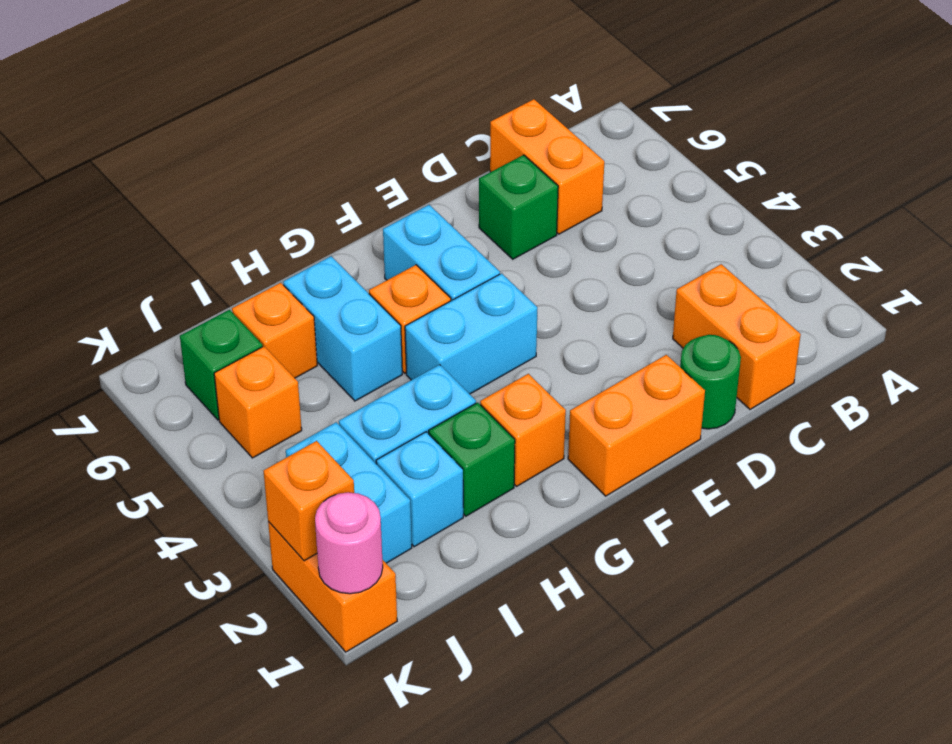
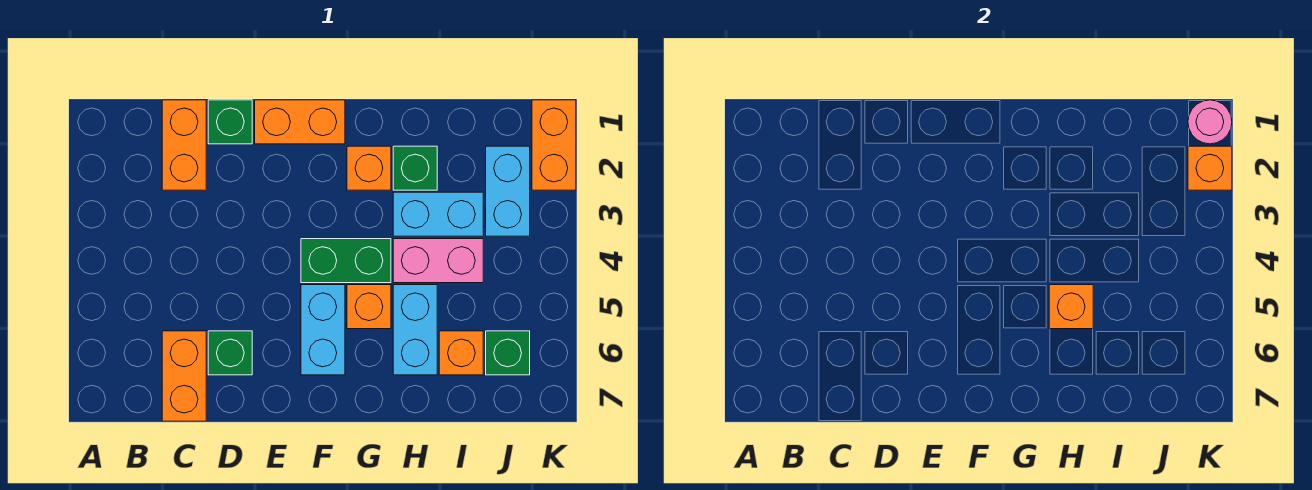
green round brick D1 level 1 -> green brick D1 level 1
cyan brick F4:G4 level 1 -> green brick F4:G4 level 1
none -> pink brick H4:I4 level 1
cyan brick I2 level 1 -> none
orange brick J5 level 1 -> orange brick H5 level 2

